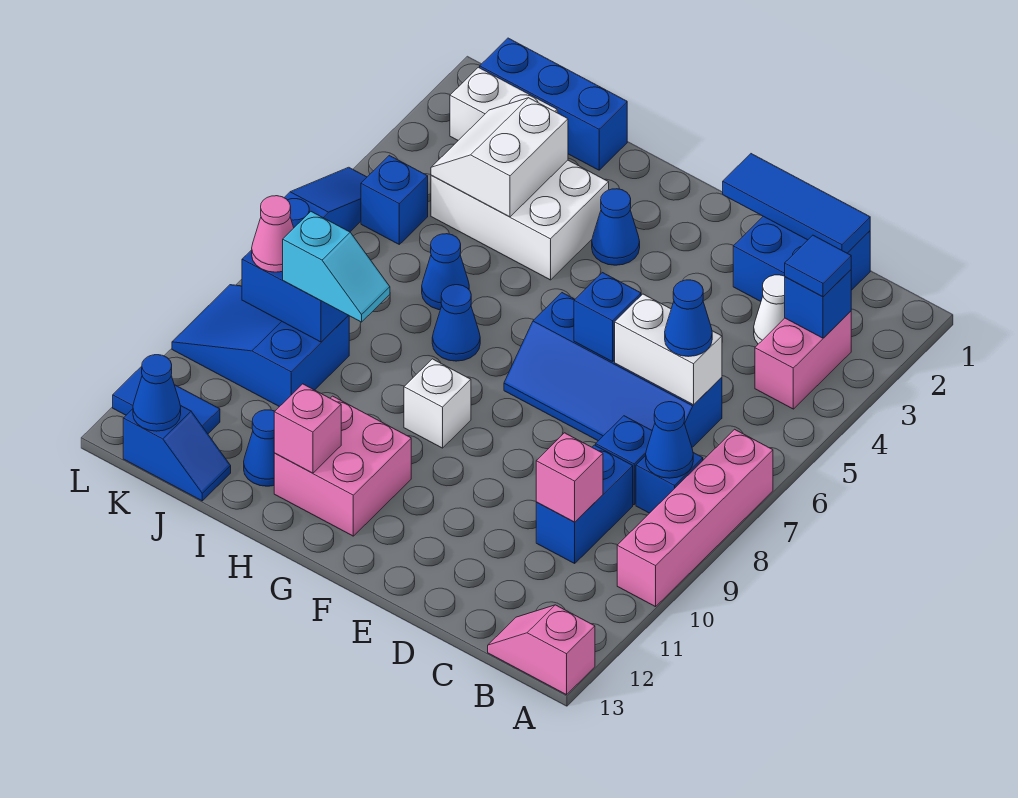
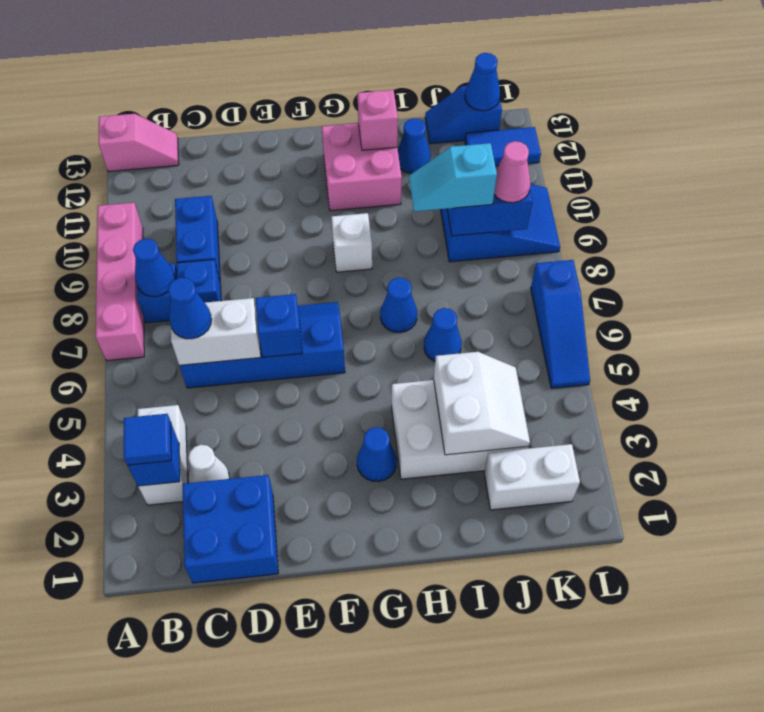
pink brick B3:B4 level 1 -> white brick B3:B4 level 1
blue tile C1:E1 level 2 -> none
pink brick C10 level 2 -> none
blue brick I1:K1 level 1 -> none
blue brick K5 level 1 -> none

